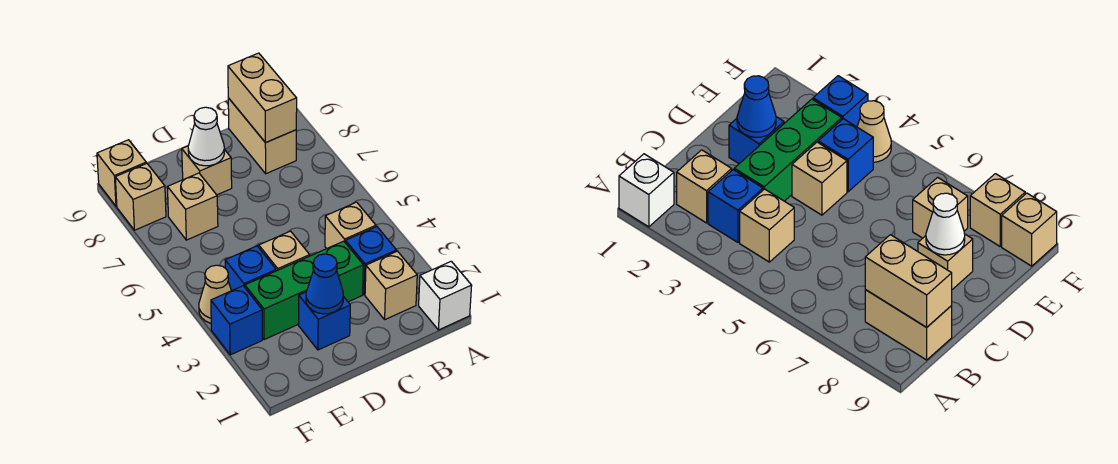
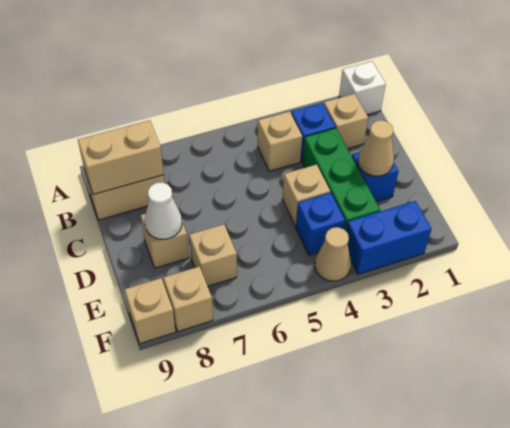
blue cone D2 level 2 -> tan cone D2 level 2
blue brick F3 level 1 -> blue brick F2:F3 level 1

